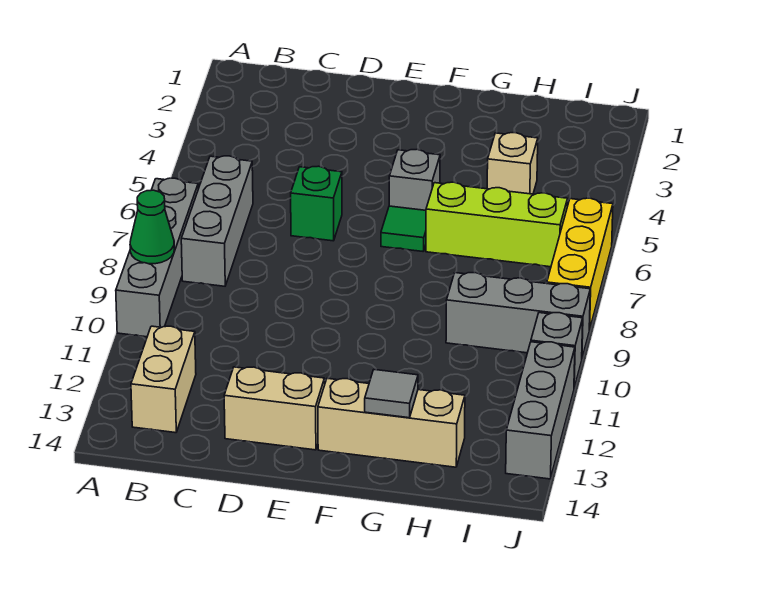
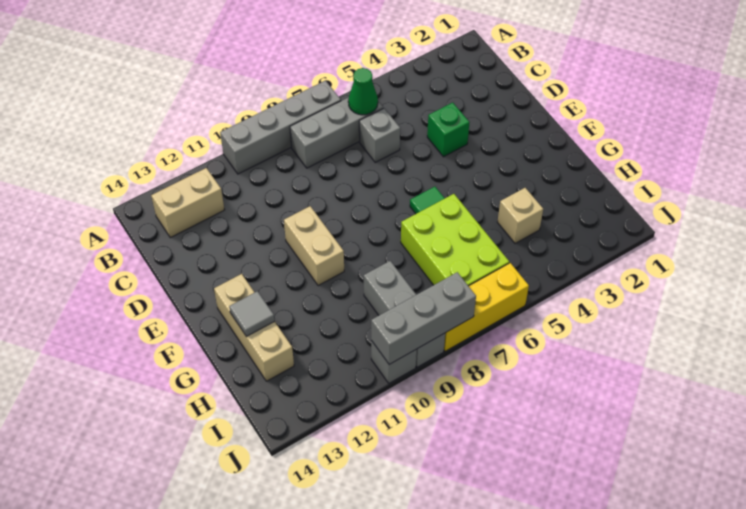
green cone A9 level 2 -> green cone B6 level 2
green brick D6 level 1 -> green brick D4 level 1
tan brick D13:E13 level 1 -> tan brick E10:F10 level 1
grey brick F5 level 1 -> grey brick C6 level 1
lime brick G6:I6 level 1 -> lime brick G6:I7 level 1
grey brick J11:J13 level 1 -> grey brick J8:J10 level 2

